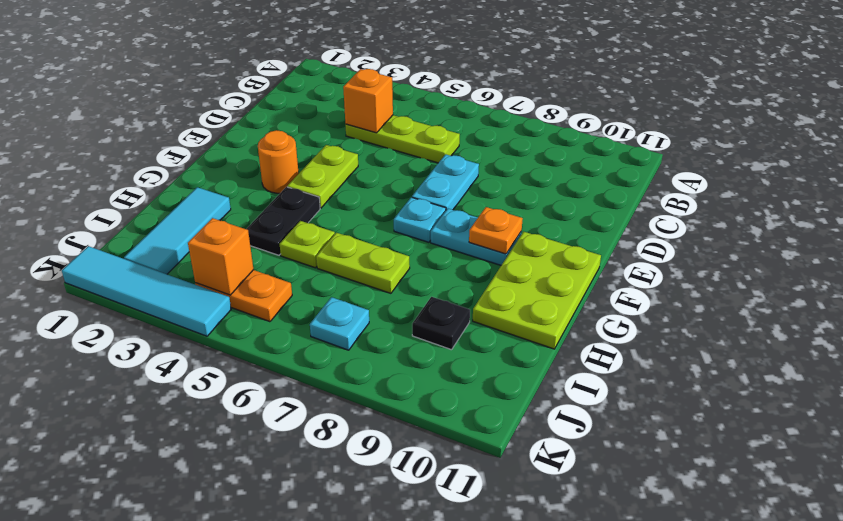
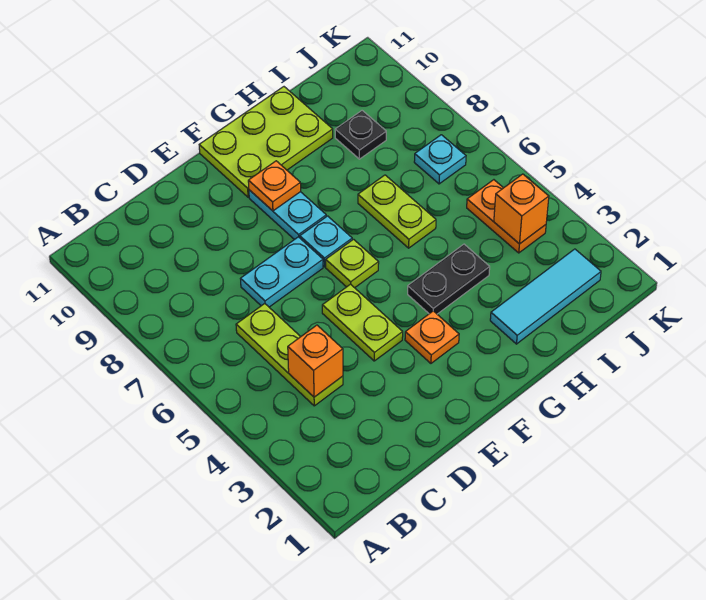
lime plate E4:F4 level 1 -> lime plate E4:E5 level 1
orange round brick F3 level 1 -> orange plate F3 level 1
lime plate H5 level 1 -> lime plate F6 level 1
cyan tile K1:K4 level 1 -> none

